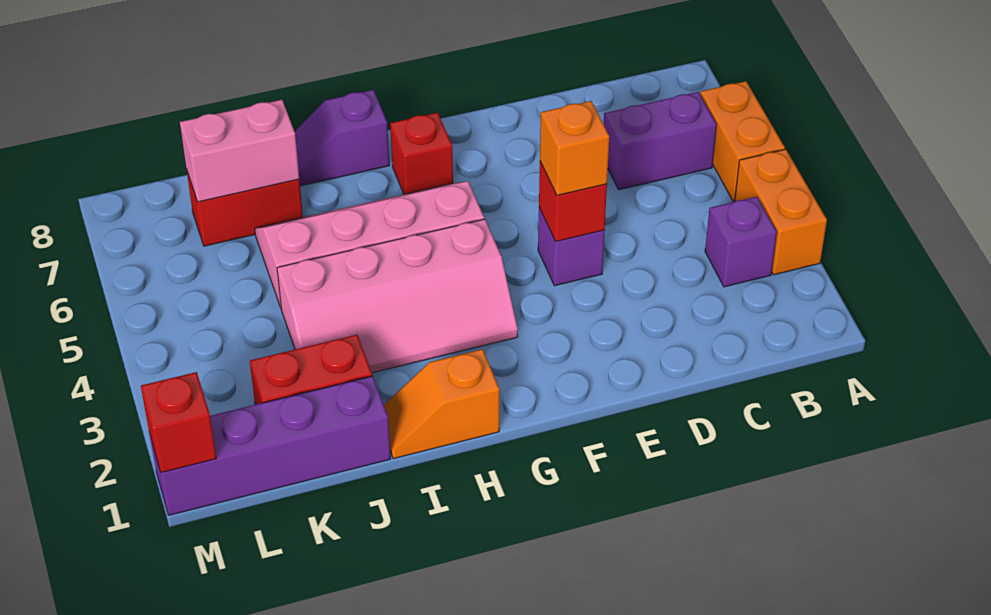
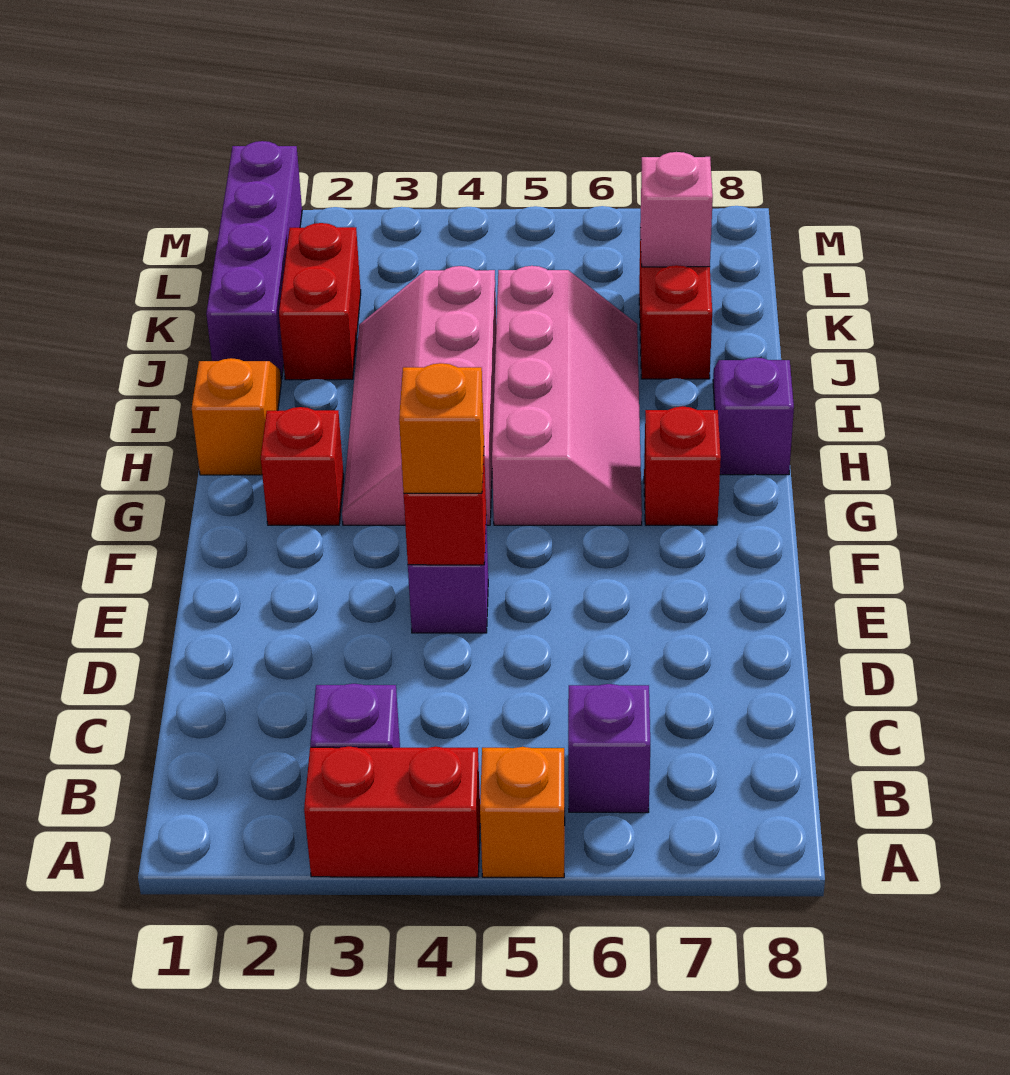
orange brick A3:A4 level 1 -> red brick A3:A4 level 1
orange brick A5:A6 level 1 -> orange brick A5 level 1
purple brick B6:C6 level 1 -> purple brick B6 level 1
pink brick J7:K7 level 2 -> pink brick K7 level 2
red brick M1 level 2 -> red brick G2 level 1

